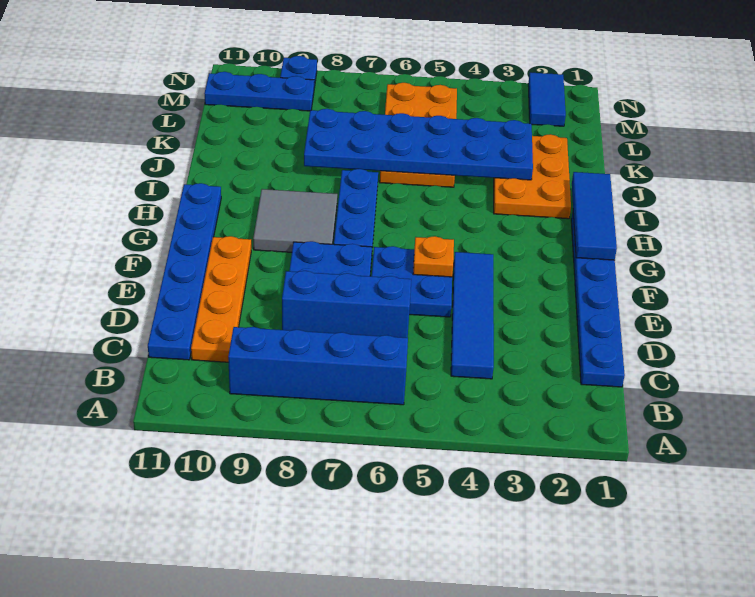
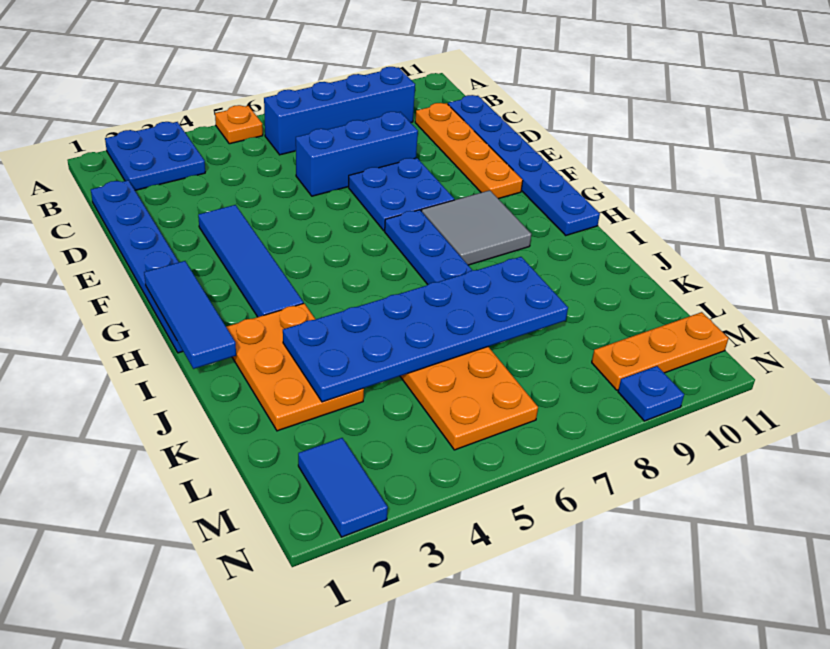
blue tile C4:F4 level 1 -> blue tile E3:H3 level 1
blue plate E5:F6 level 1 -> blue plate A2:B3 level 1
orange plate F5 level 2 -> orange plate A5 level 1
blue plate M9:M11 level 1 -> orange plate M9:M11 level 1

